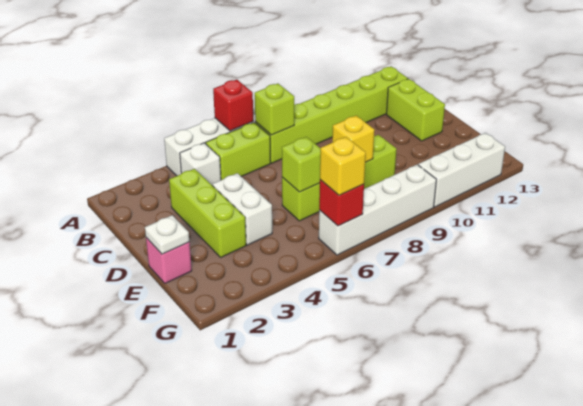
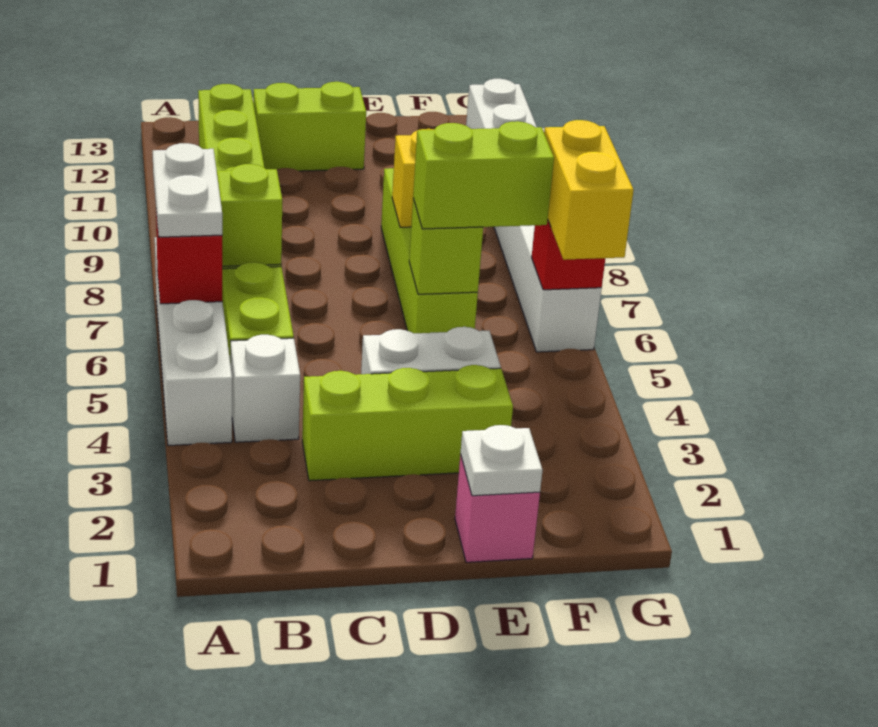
none -> white plate A6:A7 level 3
none -> lime brick E6:F6 level 3
yellow brick G6 level 3 -> yellow brick G5:G6 level 3

